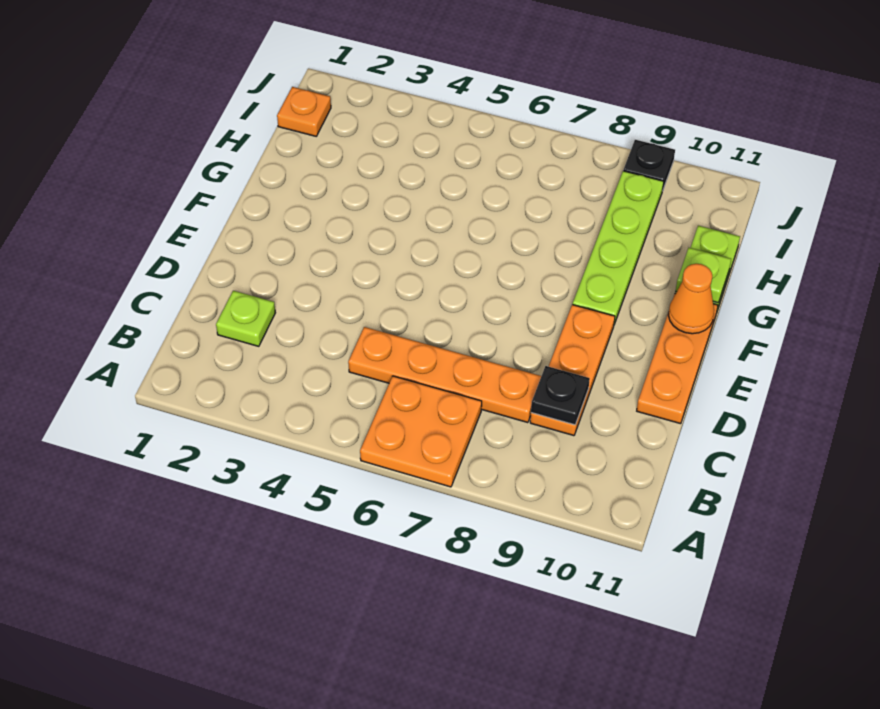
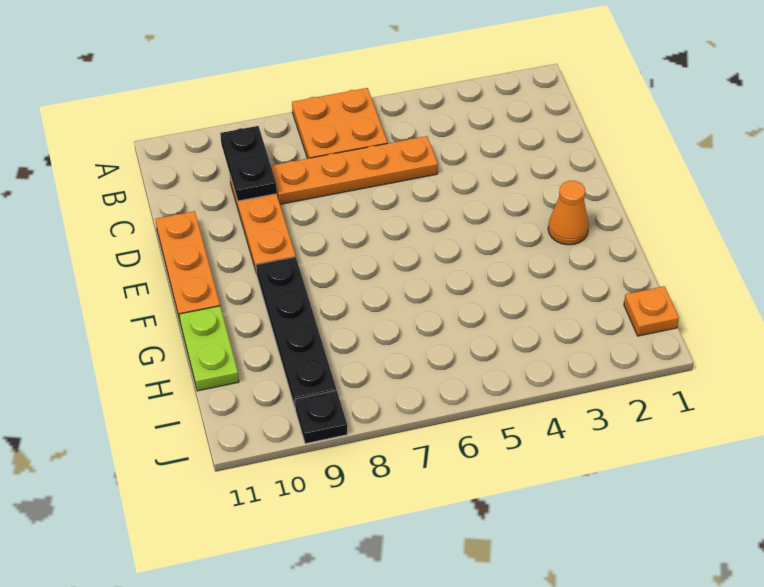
lime plate C2 level 1 -> none
black plate C9 level 2 -> black plate B9:C9 level 2
lime plate F9:I9 level 1 -> black plate F9:I9 level 1
orange cone F11 level 2 -> orange cone F2 level 1
lime plate G11 level 2 -> none

